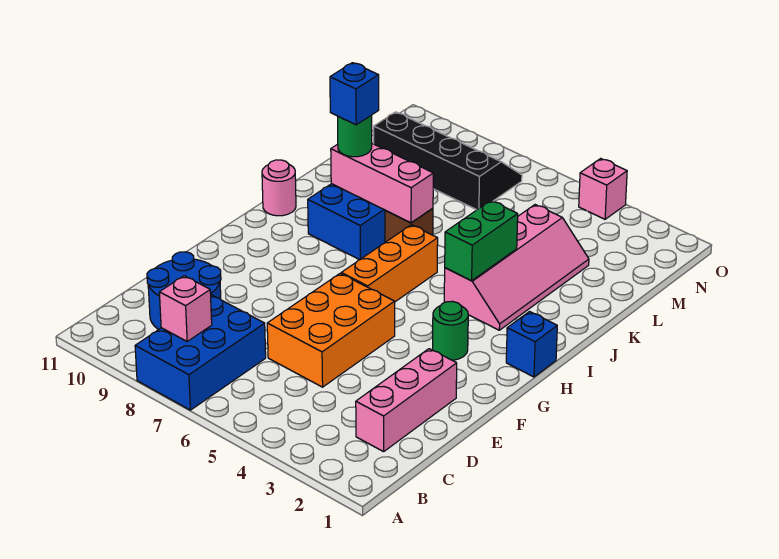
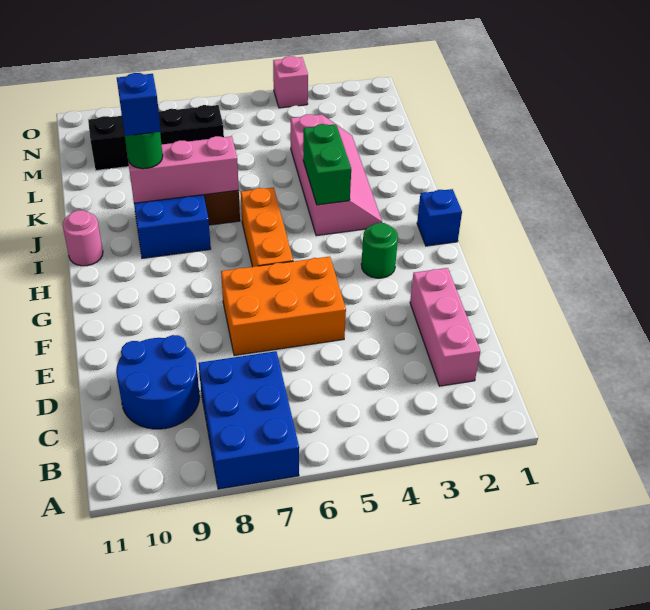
pink brick B8 level 2 -> none
orange brick D5:F6 level 1 -> orange brick E5:F7 level 1

